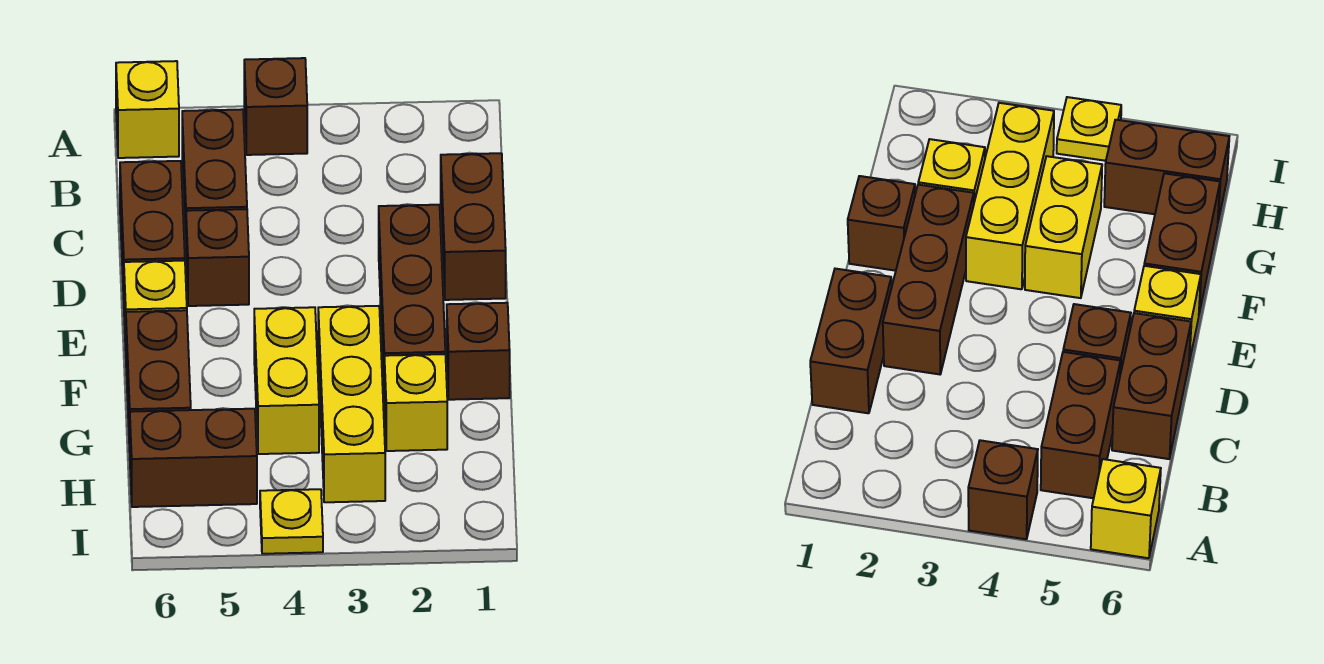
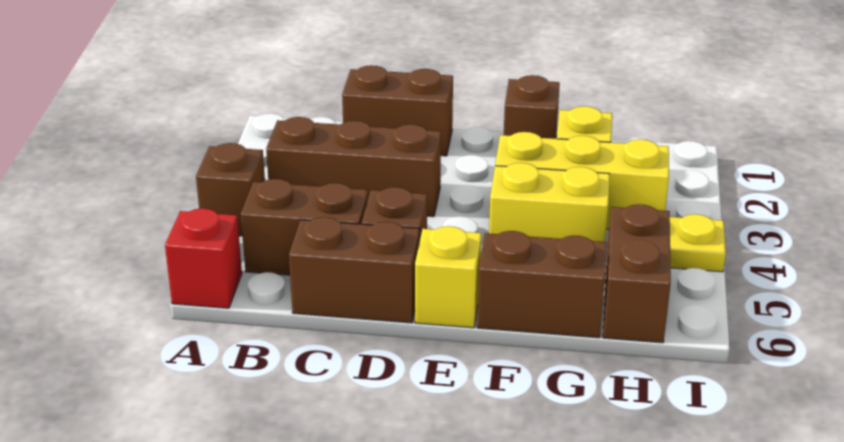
yellow brick A6 level 1 -> red brick A6 level 1
brown brick D2:F2 level 1 -> brown brick B3:D3 level 1

